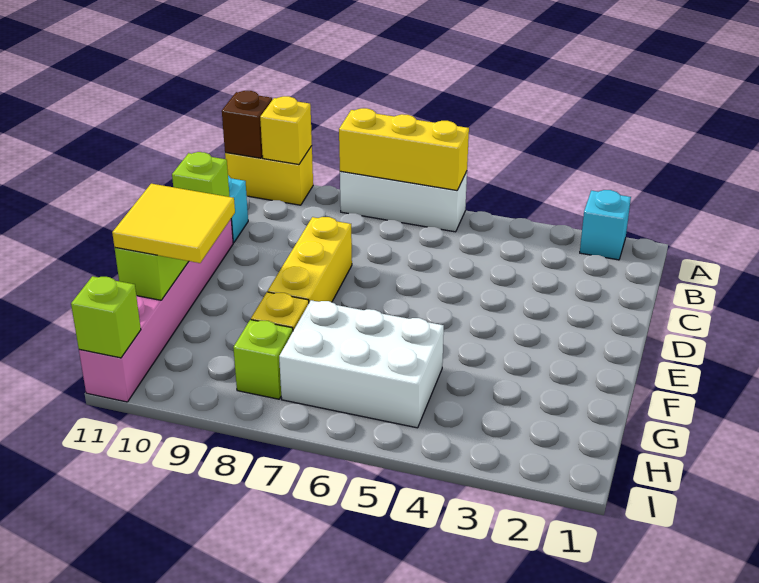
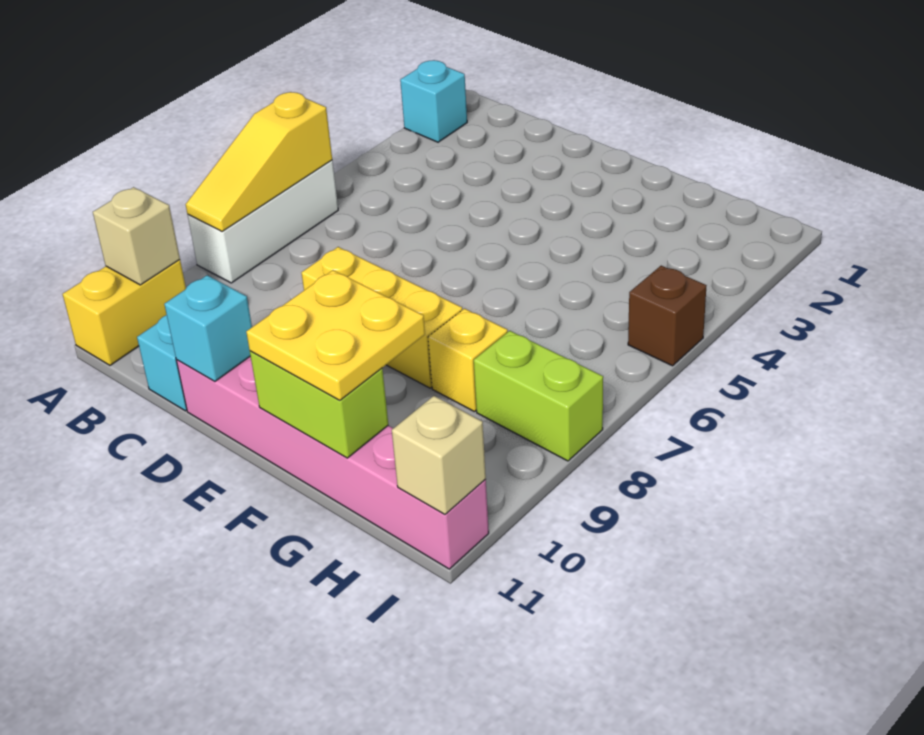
yellow brick A6:A8 level 2 -> yellow slope A6:A8 level 2 top 6
yellow brick A10 level 2 -> tan brick A10 level 2
brown brick A11 level 2 -> brown brick I5 level 1
lime brick D11 level 2 -> cyan brick D11 level 2
yellow tile F10:G11 level 3 -> yellow plate F10:G11 level 3
white brick G5:H7 level 1 -> none
lime brick H8 level 1 -> lime brick H8:I8 level 1
lime brick I11 level 2 -> tan brick I11 level 2

